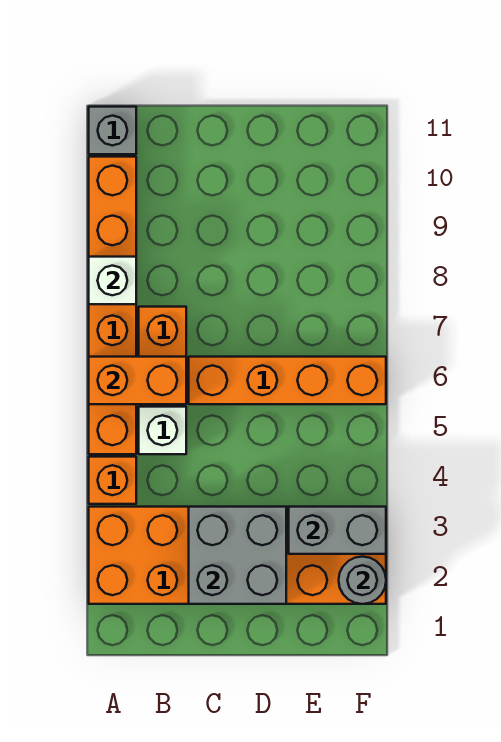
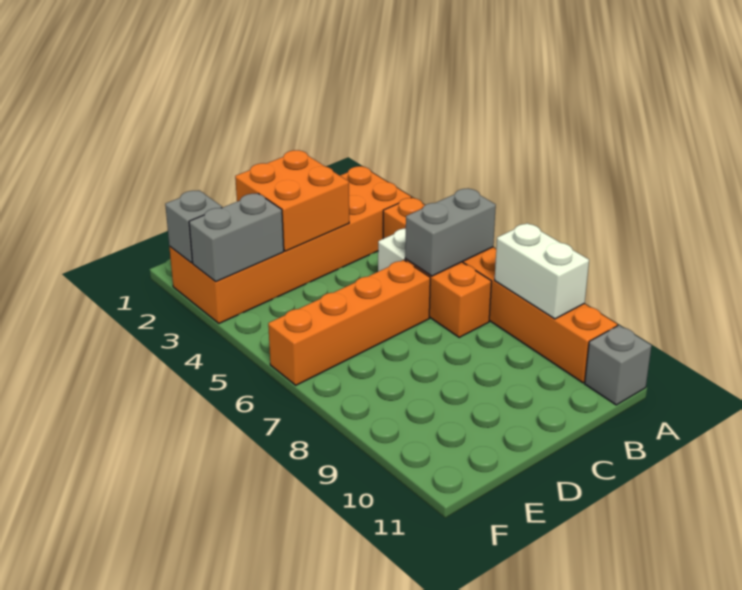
orange brick A6:B6 level 2 -> grey brick A6:B6 level 2
white brick A8 level 2 -> white brick A8:A9 level 2
grey brick C2:D3 level 2 -> orange brick C2:D3 level 2
grey round brick F2 level 2 -> grey brick F2 level 2

